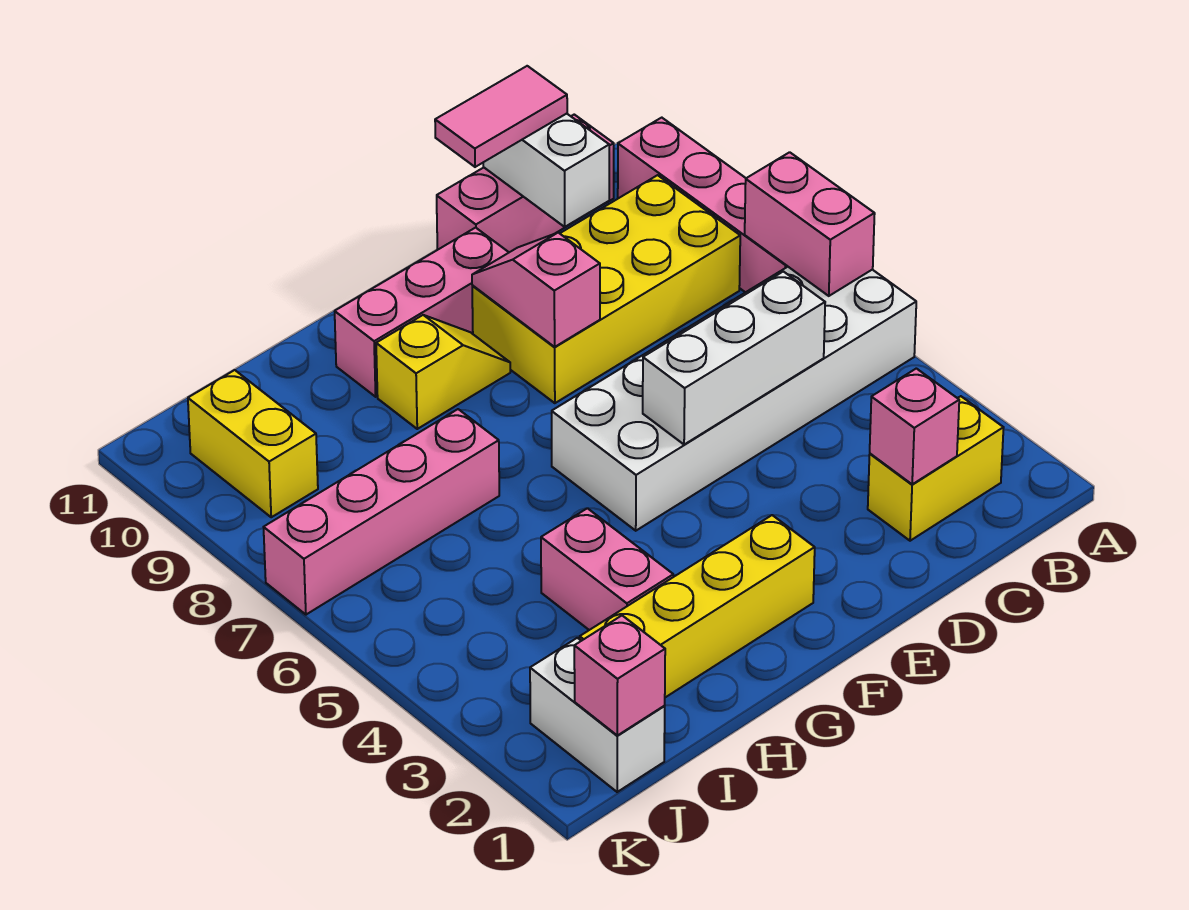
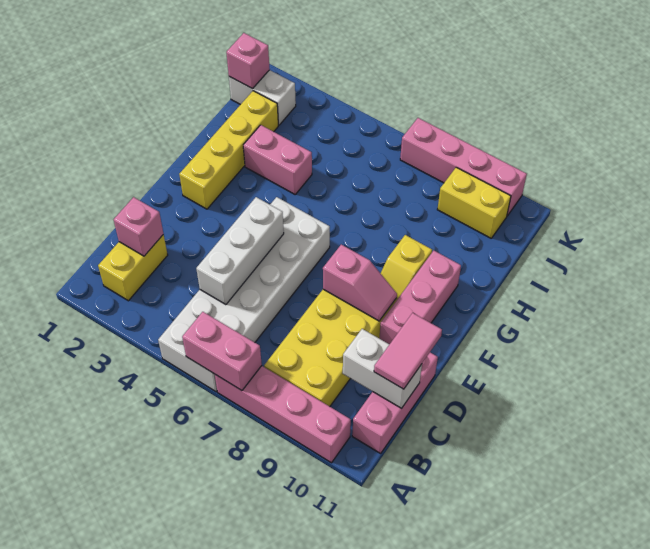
pink brick H7:K7 level 1 -> pink brick K7:K10 level 1

